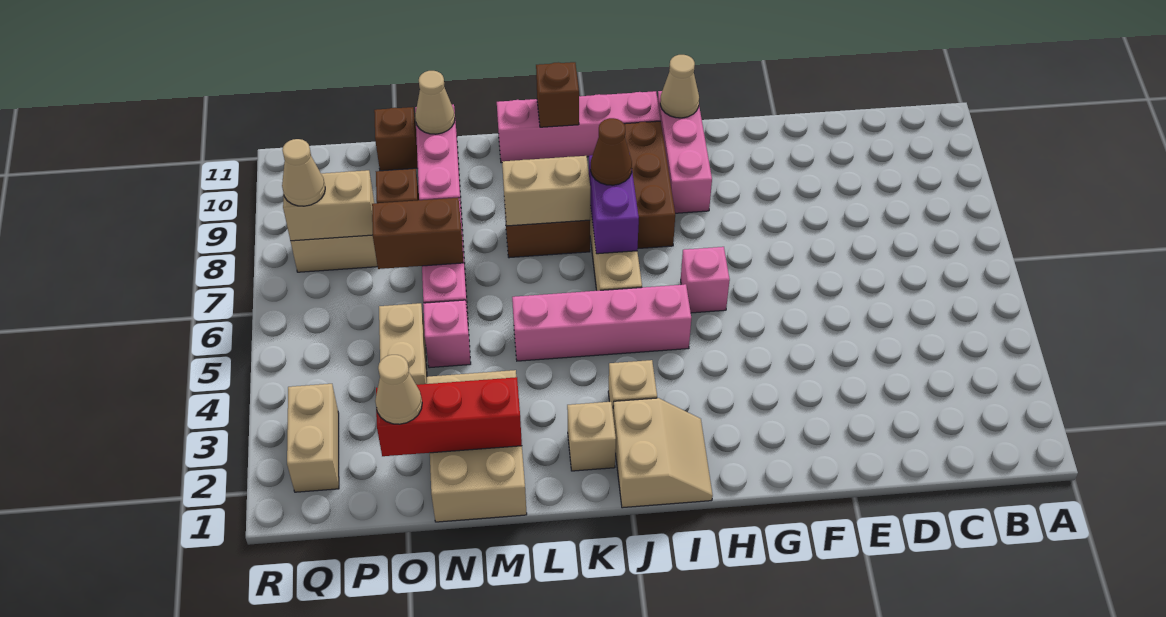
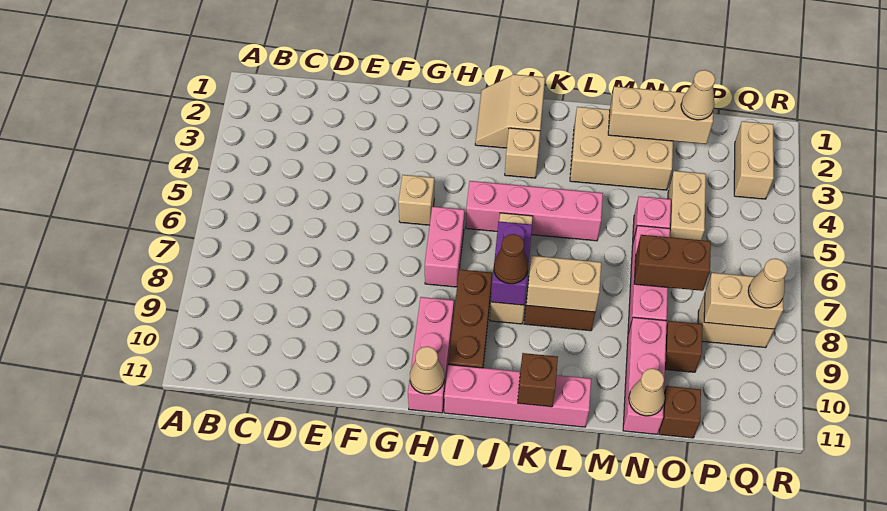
pink brick H6 level 1 -> pink brick H6:H7 level 1
tan brick K2 level 1 -> tan brick G5 level 1
tan brick M1:N3 level 1 -> tan brick L2:N3 level 1
red brick M2:O2 level 2 -> tan brick M2:O2 level 2

